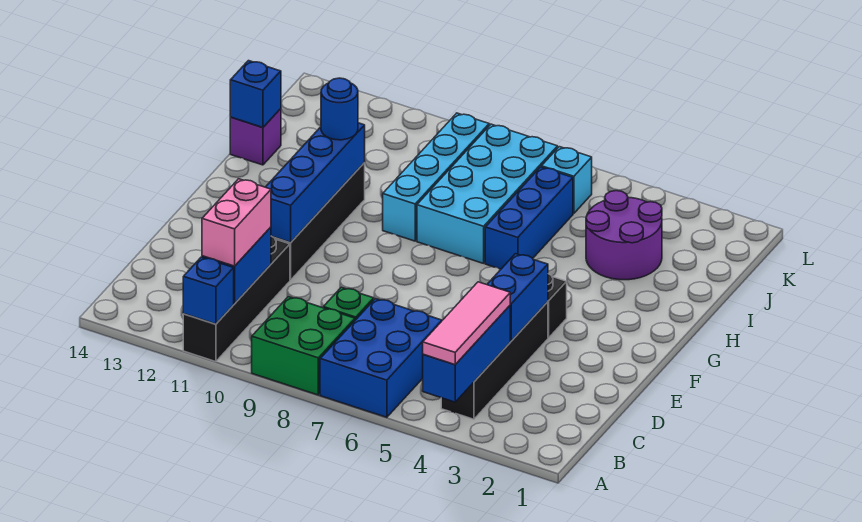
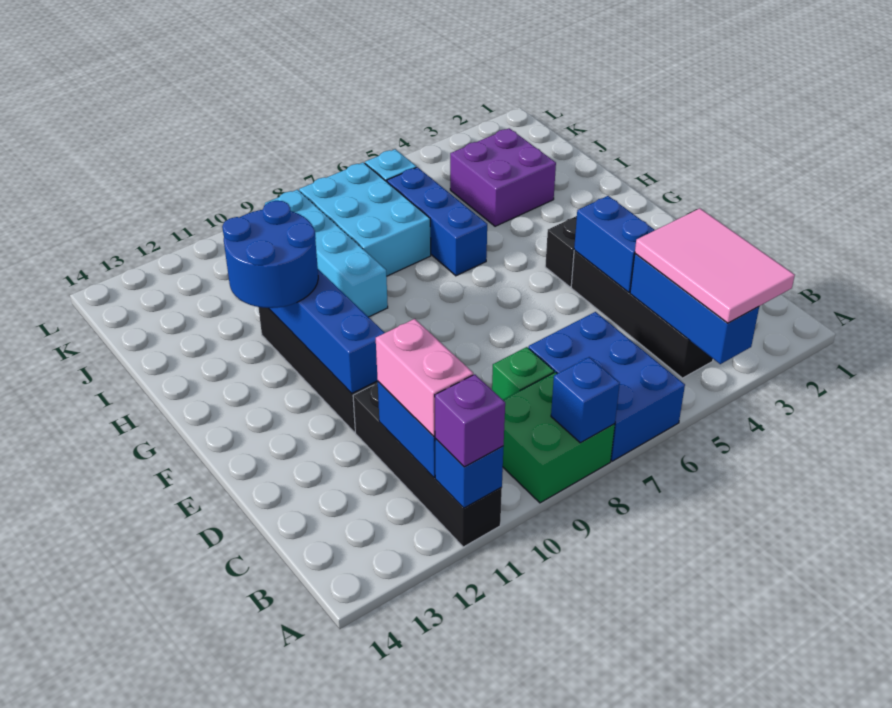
pink tile A4:C4 level 3 -> pink tile A3:C4 level 3
cyan brick H7:K8 level 1 -> cyan brick I7:K8 level 1
blue round brick H11 level 3 -> blue round brick G11:H12 level 3
purple round brick I3:J4 level 1 -> purple brick I3:J4 level 1
purple brick I14 level 1 -> purple brick A11 level 3
blue brick I14 level 2 -> blue brick A8 level 2

